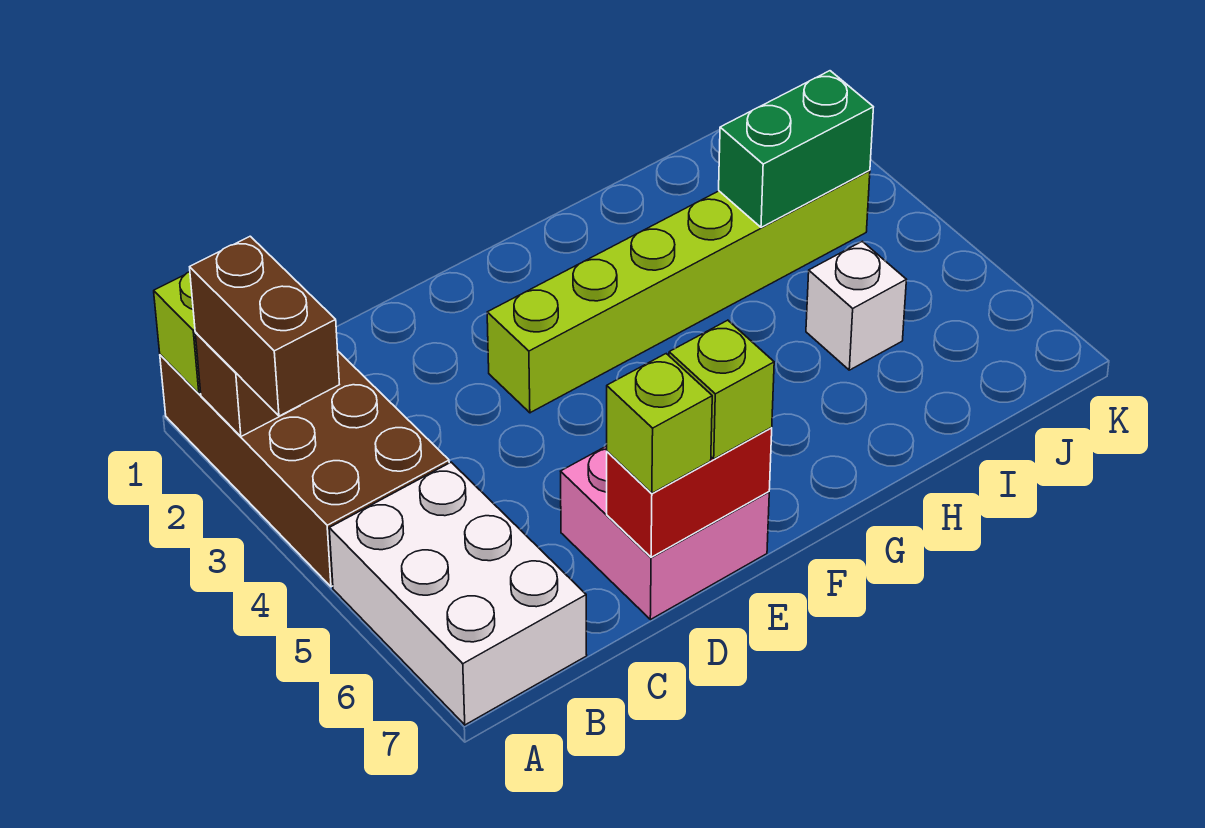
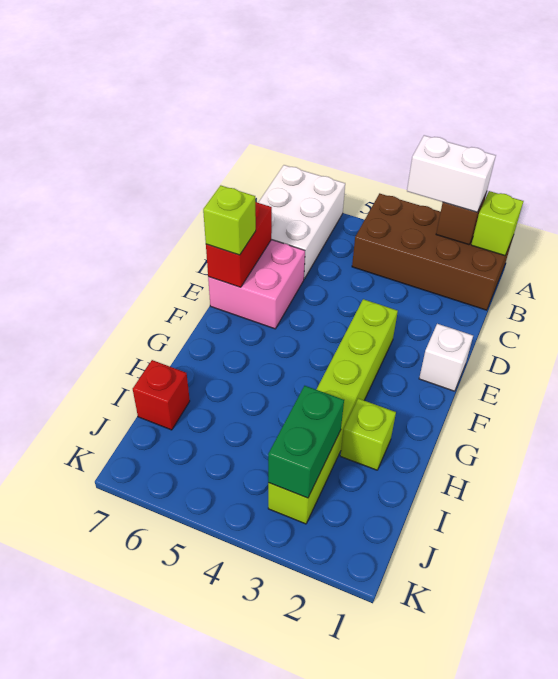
brown brick A2:A3 level 3 -> white brick A2:A3 level 3
white brick A5:B7 level 1 -> white brick A6:C7 level 1
lime brick D7 level 3 -> lime brick H2 level 1
white brick I5 level 1 -> white brick E1 level 1
none -> red brick I7 level 1

